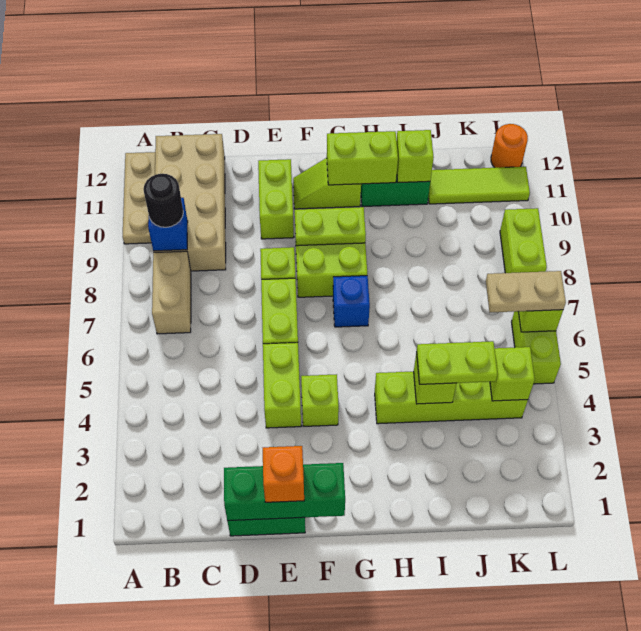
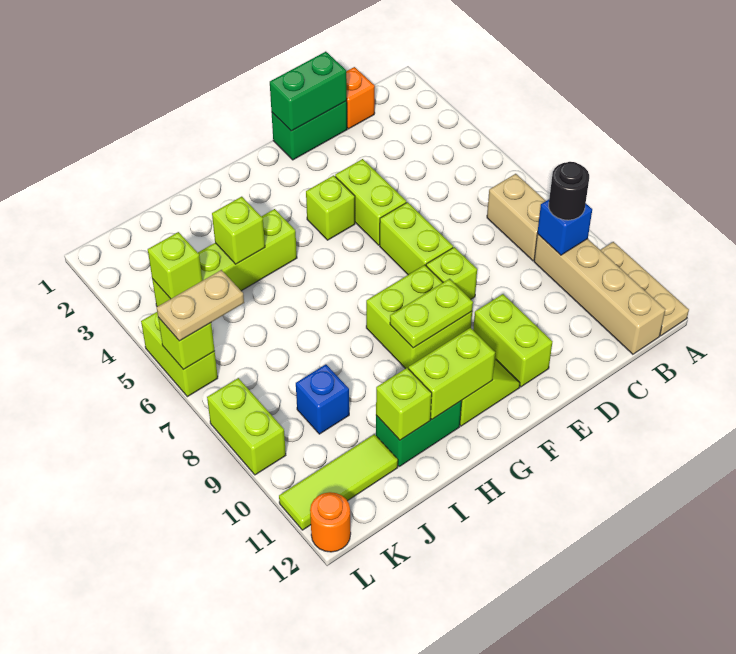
tan brick B9:C12 level 1 -> tan brick B9:B12 level 1
green brick D1:F1 level 2 -> green brick D1:E1 level 2
orange brick E1 level 3 -> orange brick C1 level 1
blue brick G7 level 1 -> blue brick J9 level 1
lime plate I4:J4 level 3 -> none

